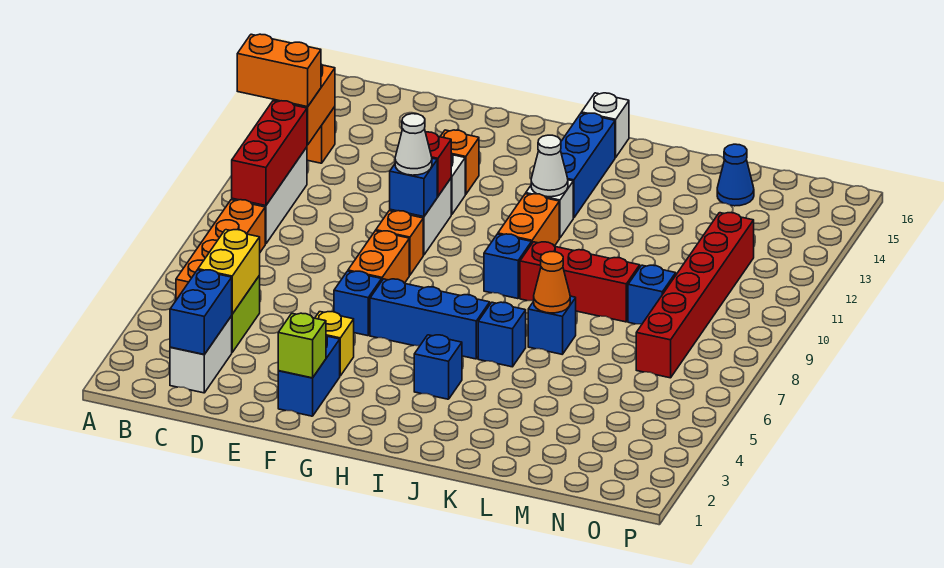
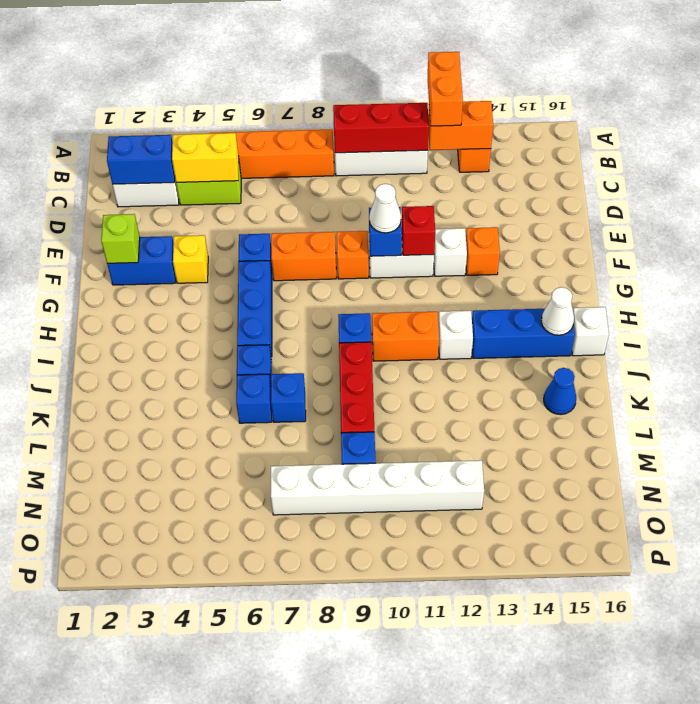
blue brick I4 level 1 -> blue brick K6 level 1
white cone I12 level 2 -> white cone I15 level 2
orange cone K7 level 2 -> none
blue cone M15 level 1 -> blue cone K15 level 1
red brick N7:N12 level 1 -> white brick N7:N12 level 1

